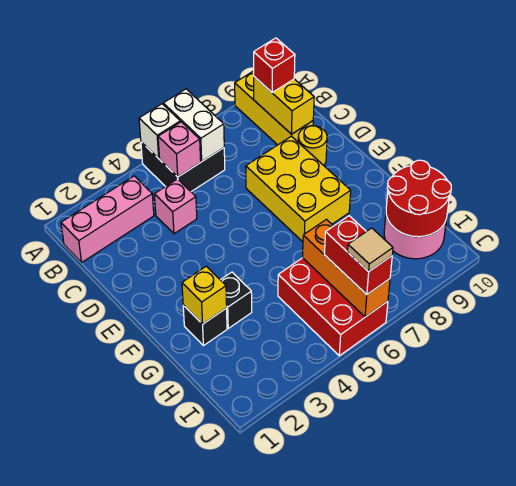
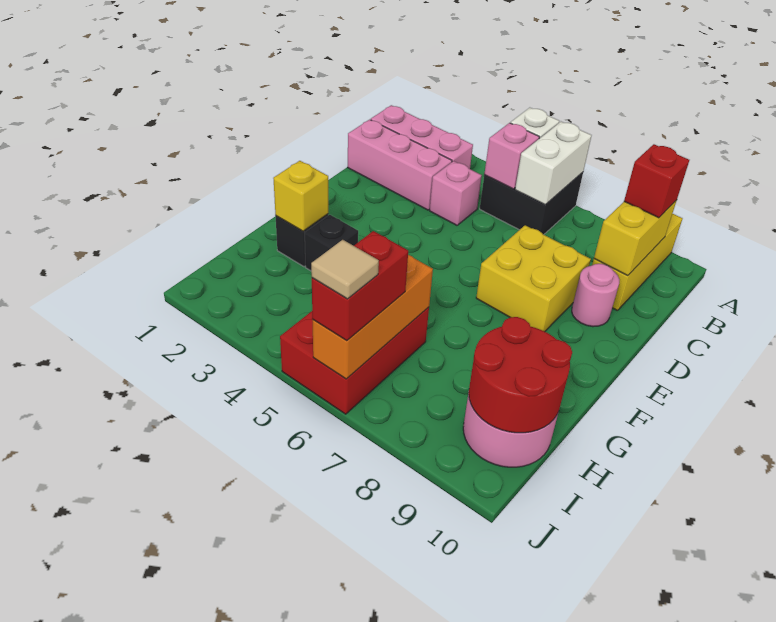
none -> pink brick C1:C3 level 1
yellow brick D7:F8 level 1 -> yellow brick D7:E8 level 1
yellow round brick D9 level 1 -> pink round brick D9 level 1

